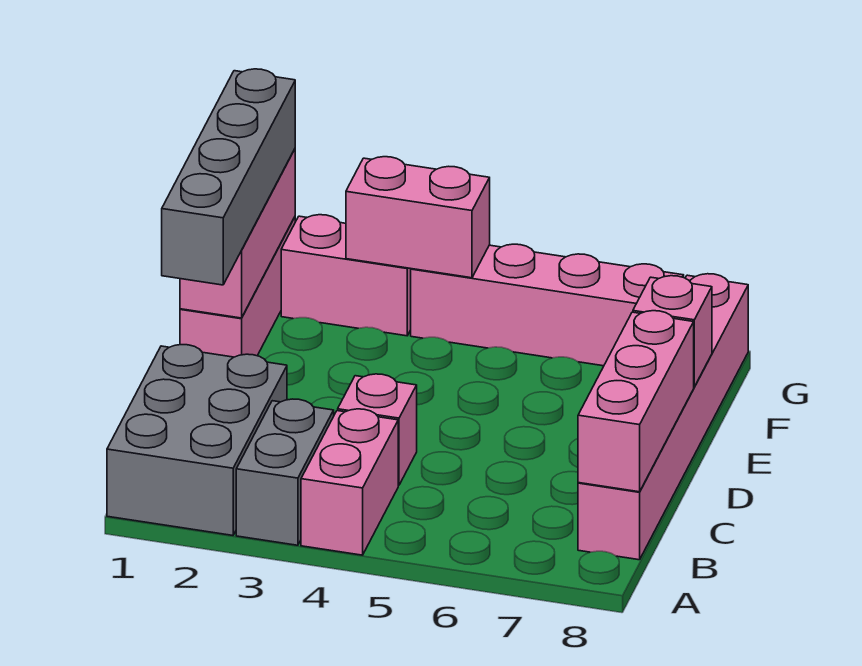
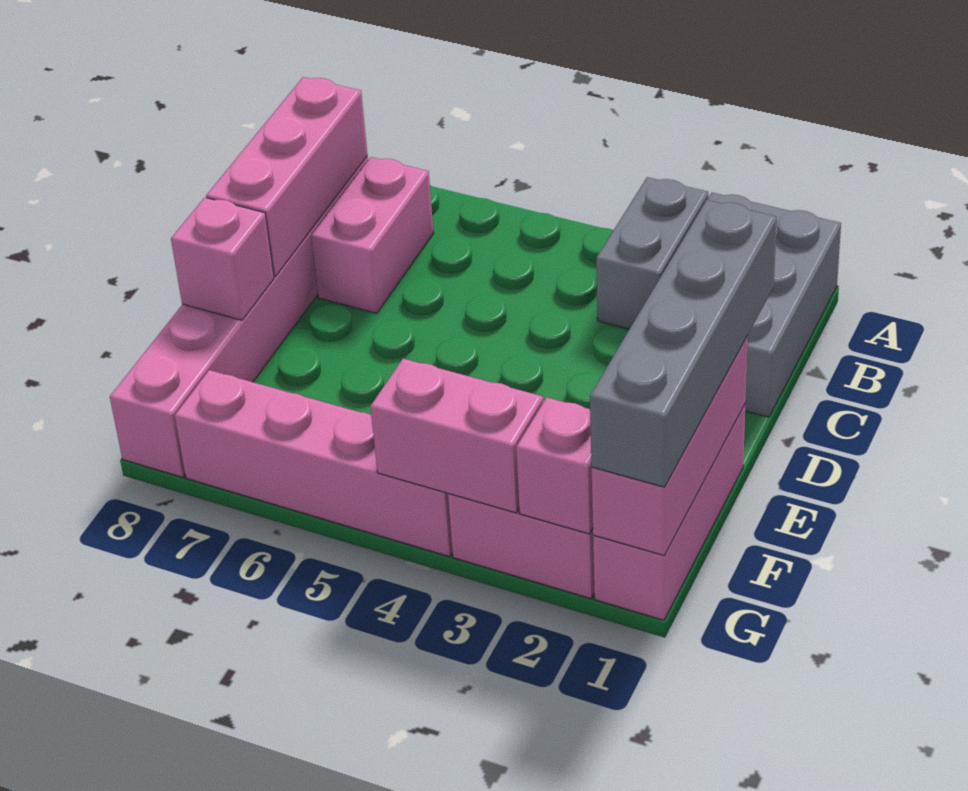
pink brick A4:B4 level 1 -> pink brick B7:C7 level 1
pink brick C4 level 1 -> pink brick G2 level 2

